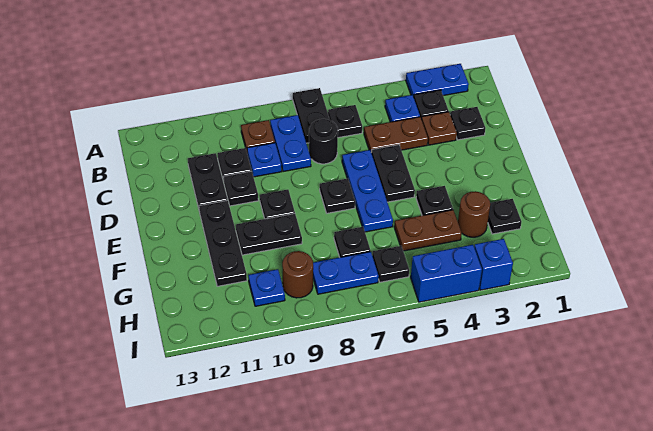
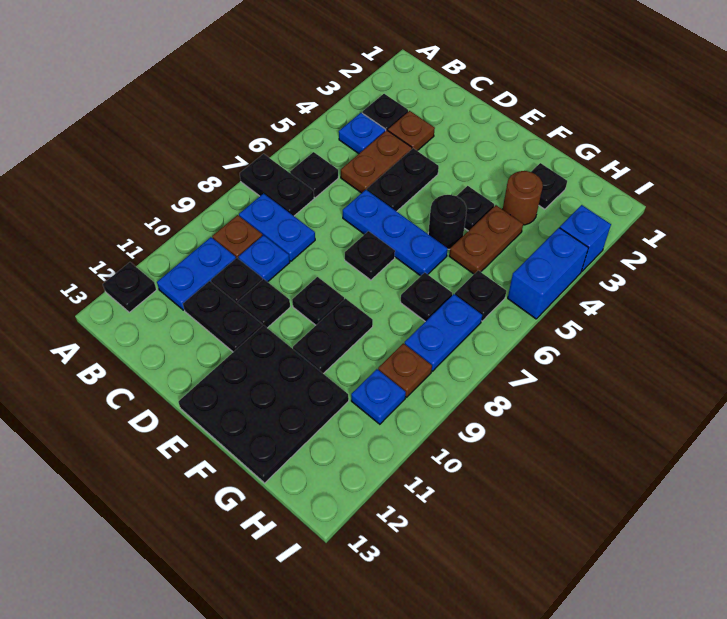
blue plate A2:A3 level 1 -> blue plate B10:B11 level 1
black plate C2 level 1 -> black plate A12 level 1
black round brick C7 level 1 -> black round brick F5 level 1
black plate D5:E5 level 1 -> black plate D4:D5 level 1
black plate E11:G11 level 1 -> black plate E11:G13 level 1
brown round brick H9 level 1 -> brown plate H9 level 1

